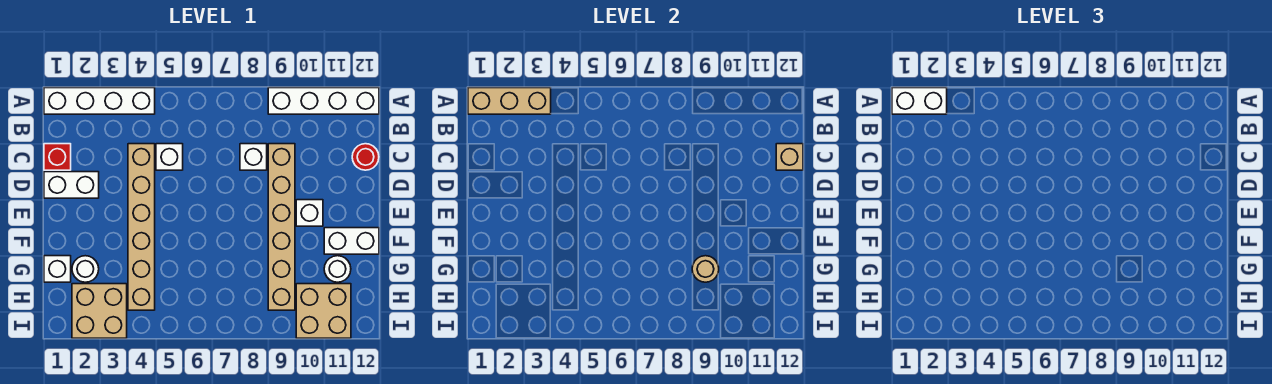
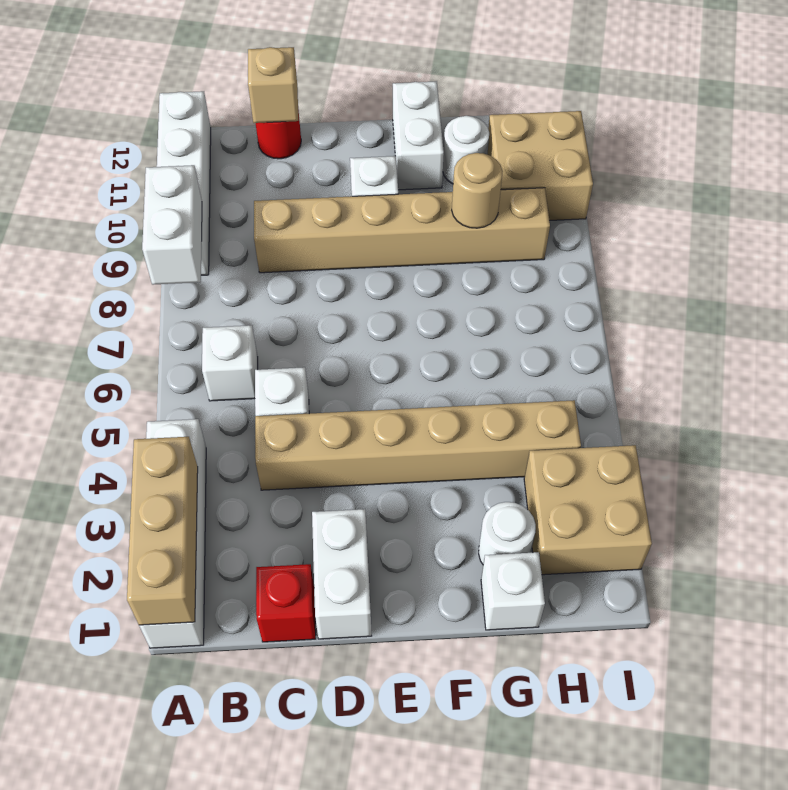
white brick A1:A2 level 3 -> white brick A8:A9 level 2
white brick C8 level 1 -> white brick B6 level 1

